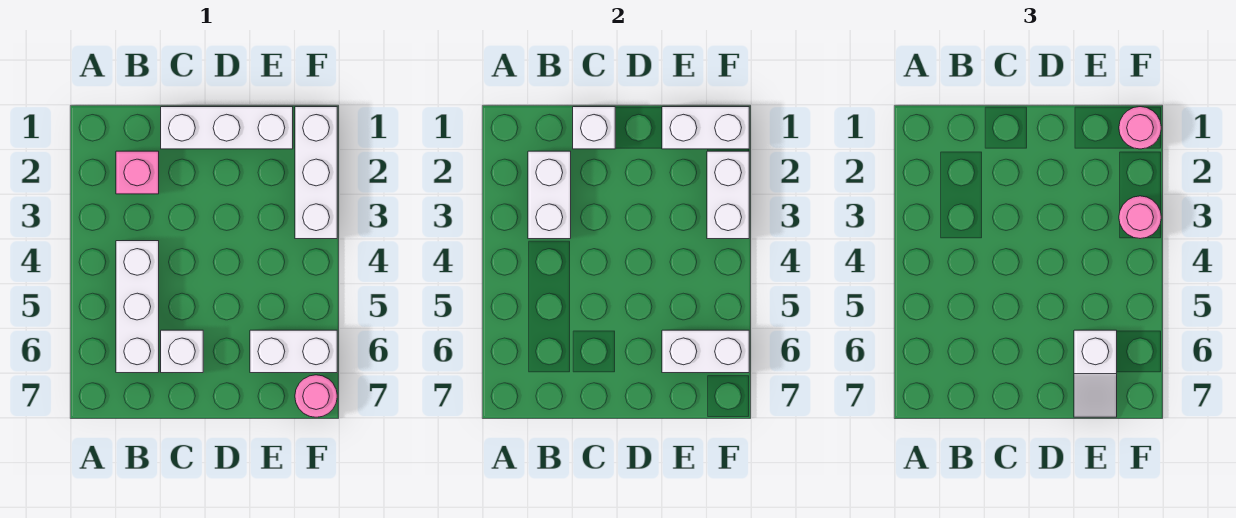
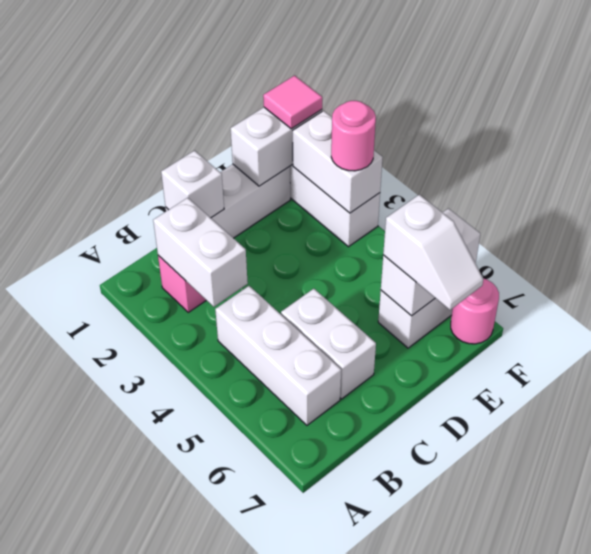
white brick C6 level 1 -> white brick C5:C6 level 1
pink round brick F1 level 3 -> pink tile F1 level 3

